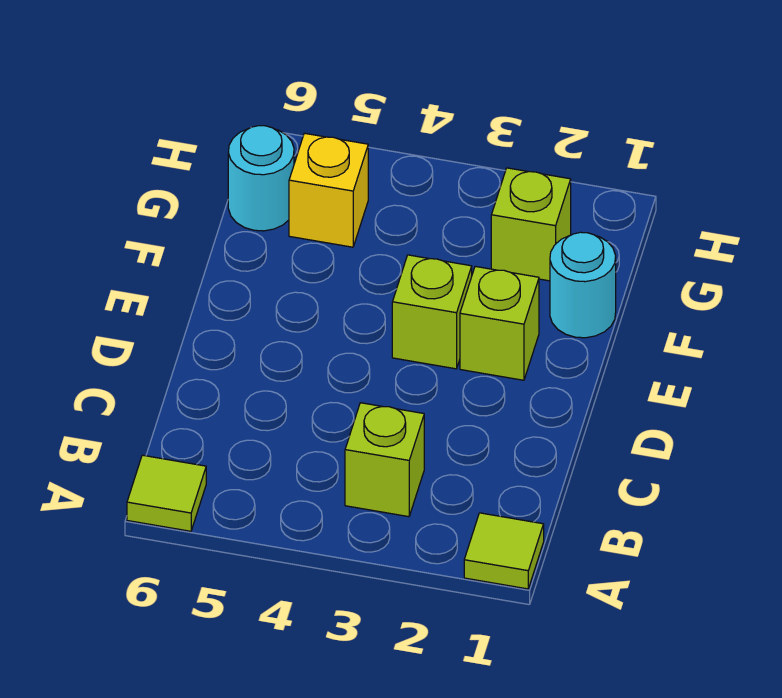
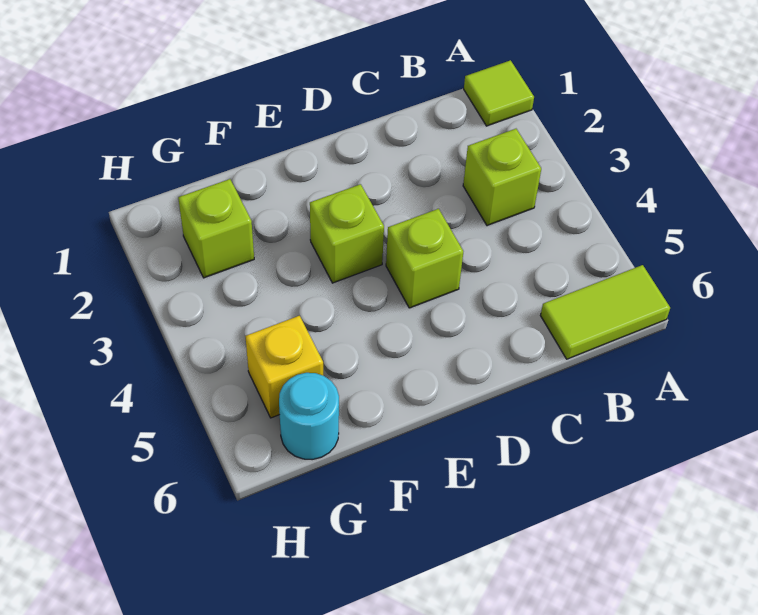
lime tile A6 level 1 -> lime tile A6:B6 level 1
lime brick E2 level 1 -> lime brick D4 level 1
cyan round brick F1 level 1 -> none

